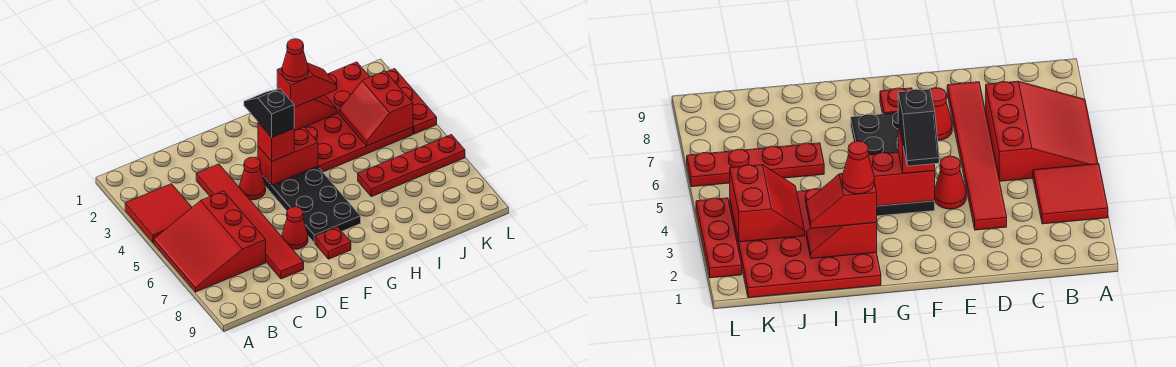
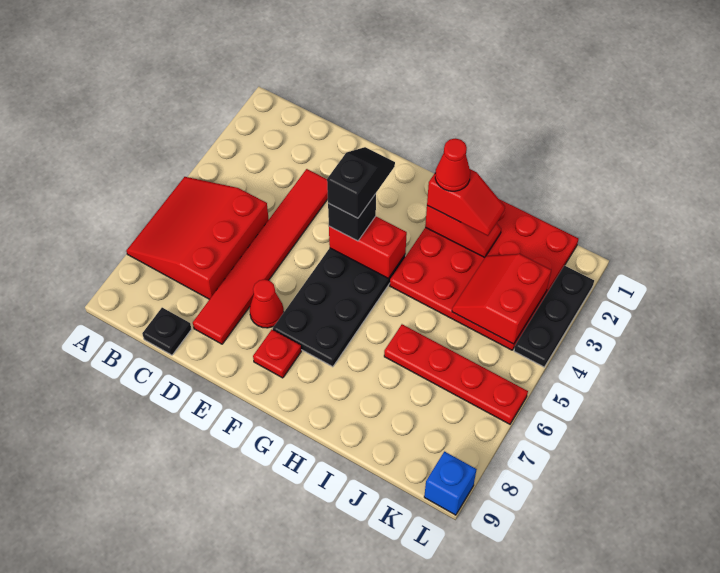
red tile A3:B4 level 1 -> none
none -> black plate C9 level 1
red cone E4 level 1 -> none
red brick F4 level 3 -> black brick F4 level 3
red plate L2:L4 level 1 -> black plate L2:L4 level 1
none -> blue brick L9 level 1

